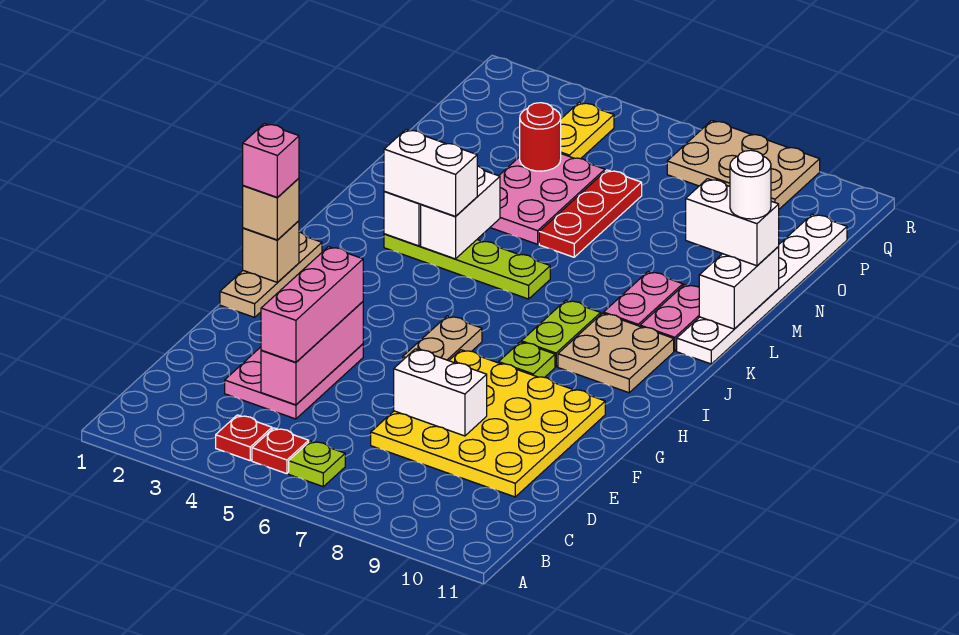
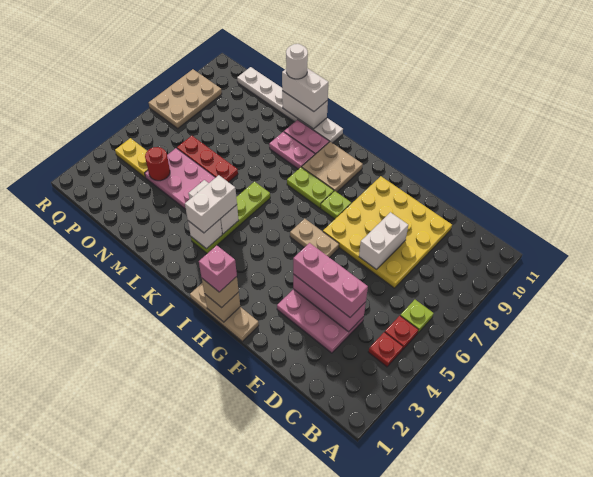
white brick M10:M11 level 3 -> white brick L11:M11 level 3

